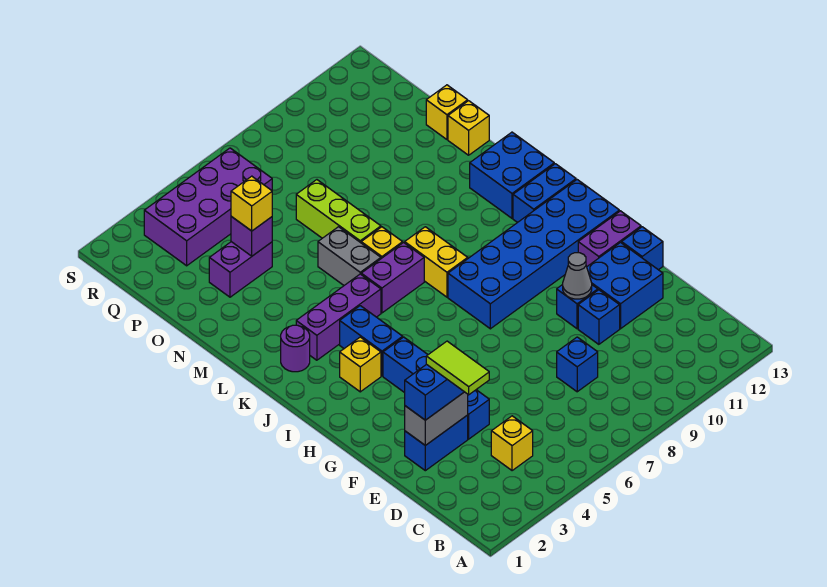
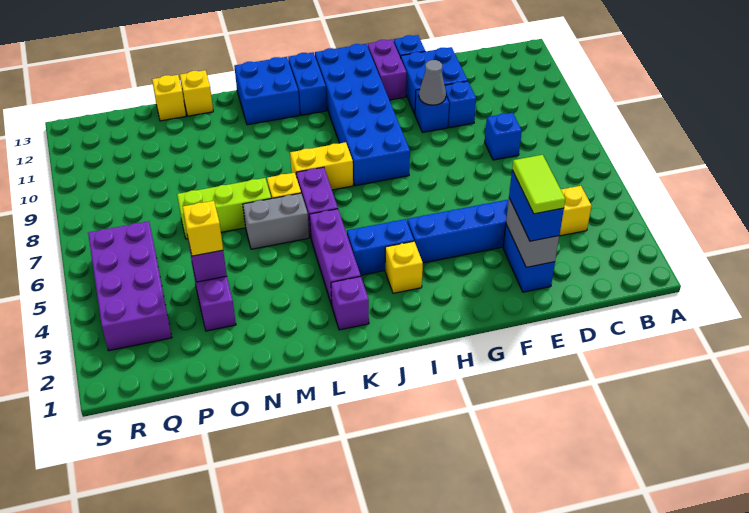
lime tile D3:E3 level 4 -> lime tile E2:E3 level 4
purple round brick K2 level 1 -> purple brick K2 level 1

